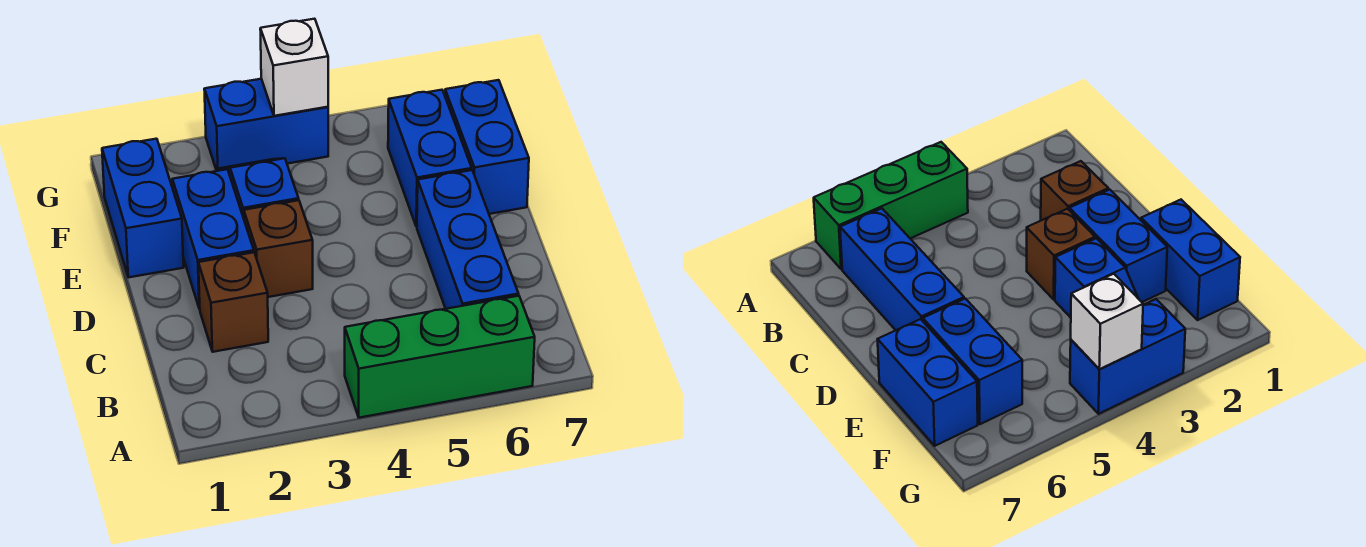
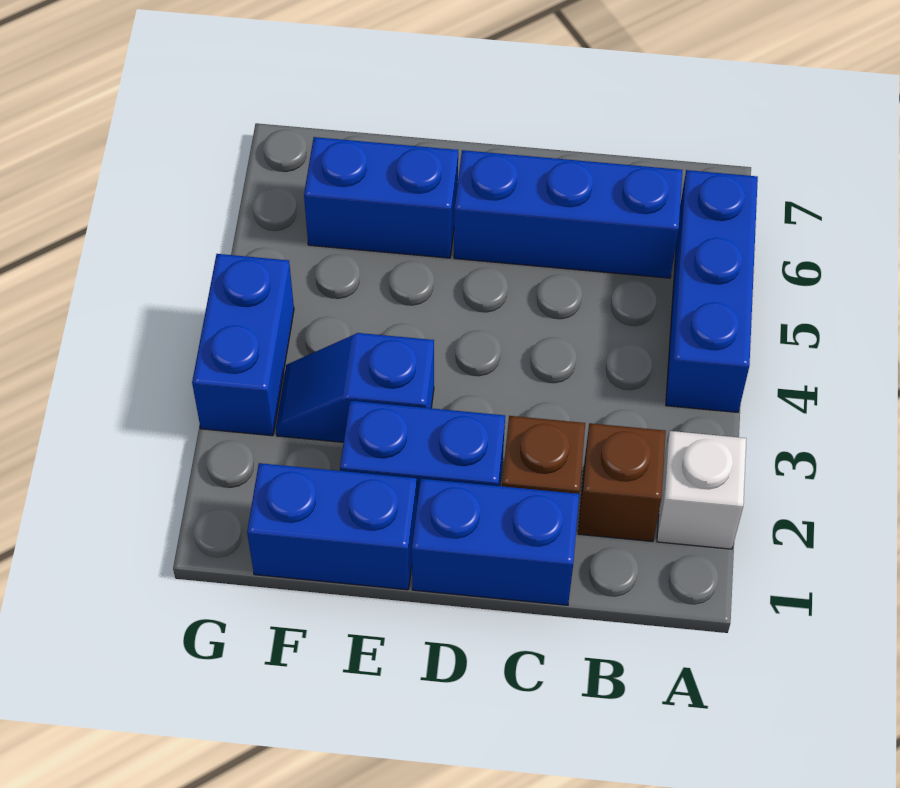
green brick A4:A6 level 1 -> blue brick A4:A6 level 1
brown brick D3 level 1 -> brown brick B2 level 1
blue brick E7:F7 level 1 -> blue brick C1:D1 level 1
white brick G4 level 2 -> white brick A2 level 1

